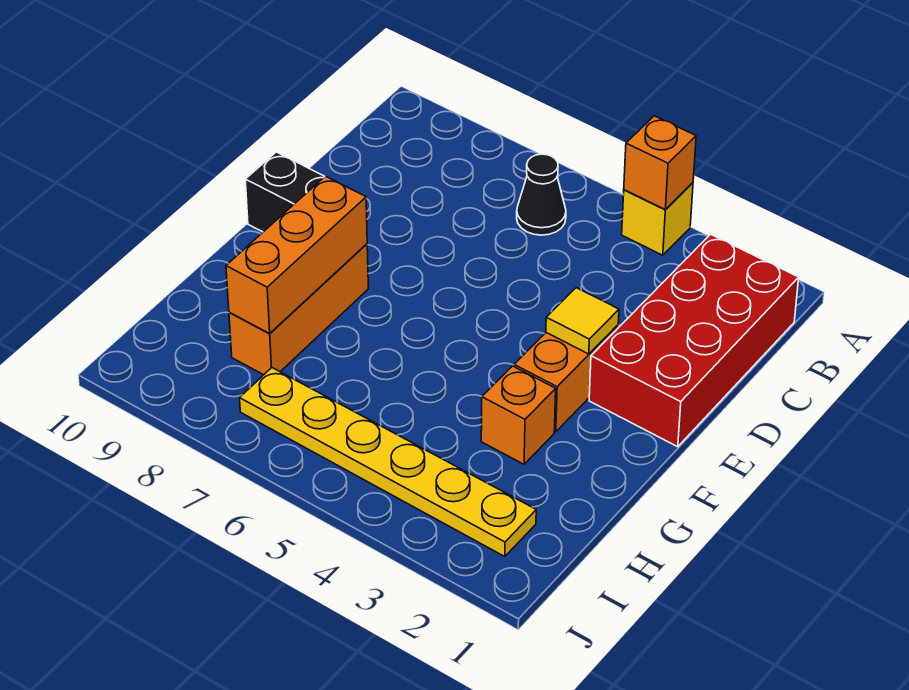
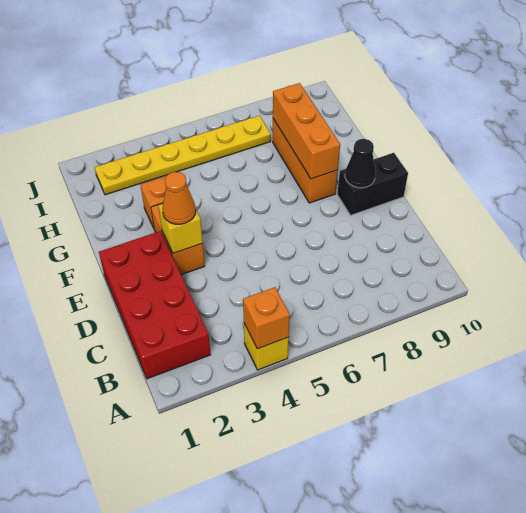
black cone B6 level 1 -> black cone E9 level 2
yellow tile E3 level 2 -> yellow brick E3 level 2
none -> orange cone E3 level 3

